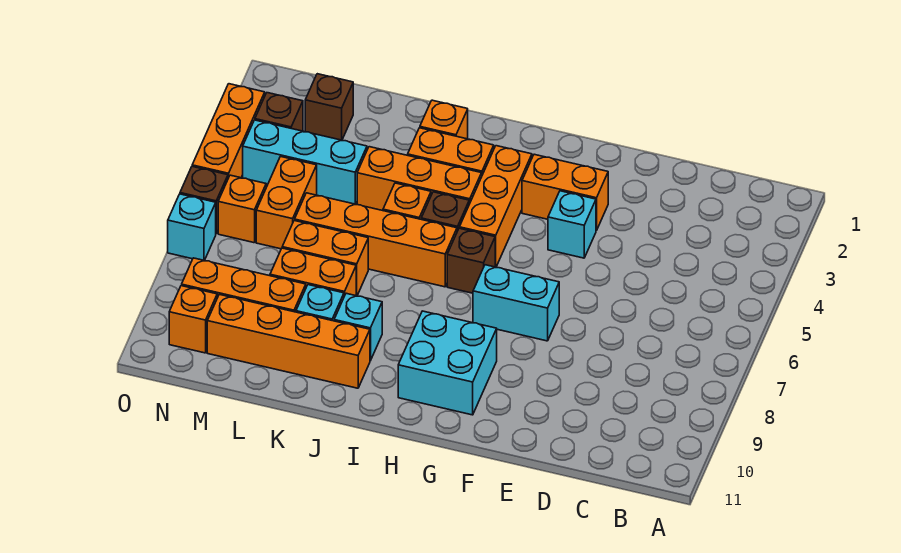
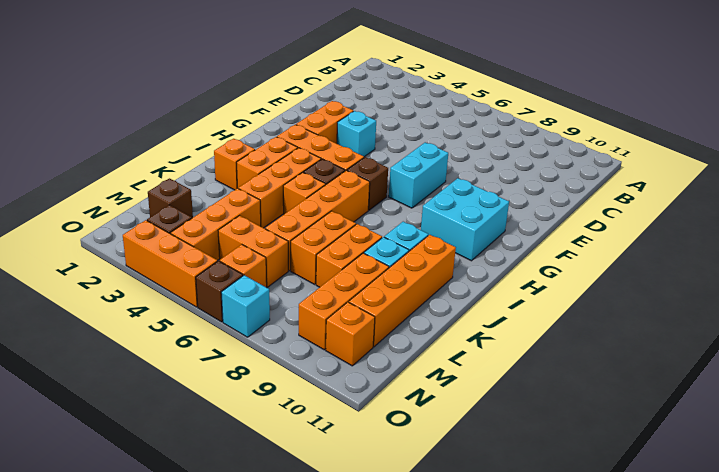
cyan brick L4:N4 level 1 -> orange brick L4:N4 level 1

